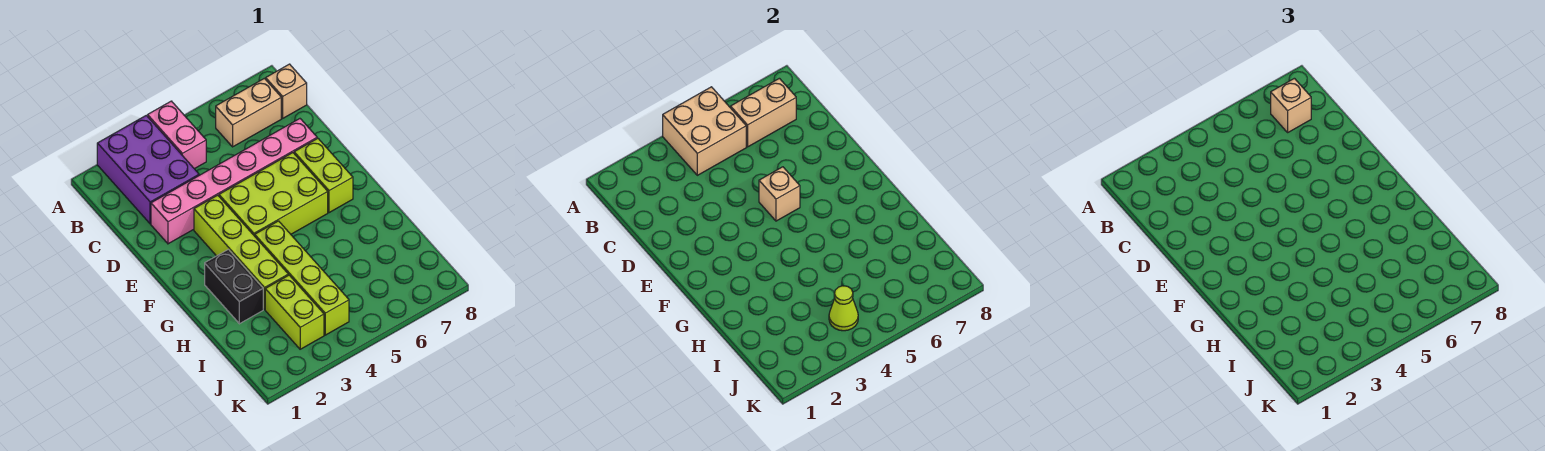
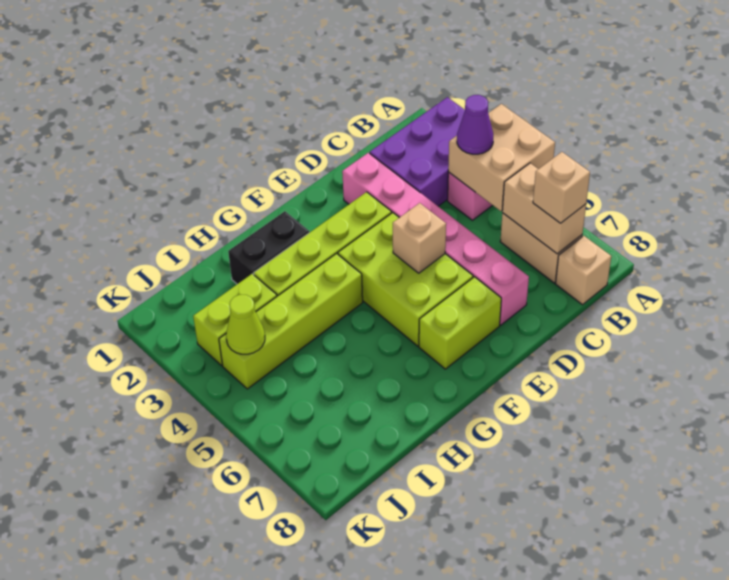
none -> purple cone B4 level 3

